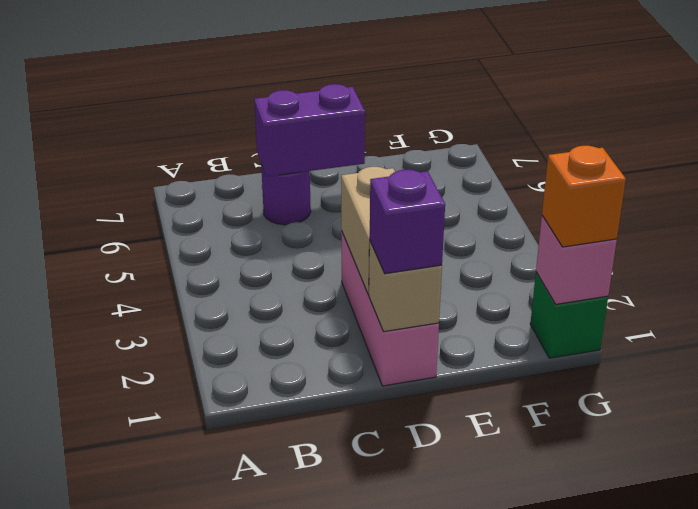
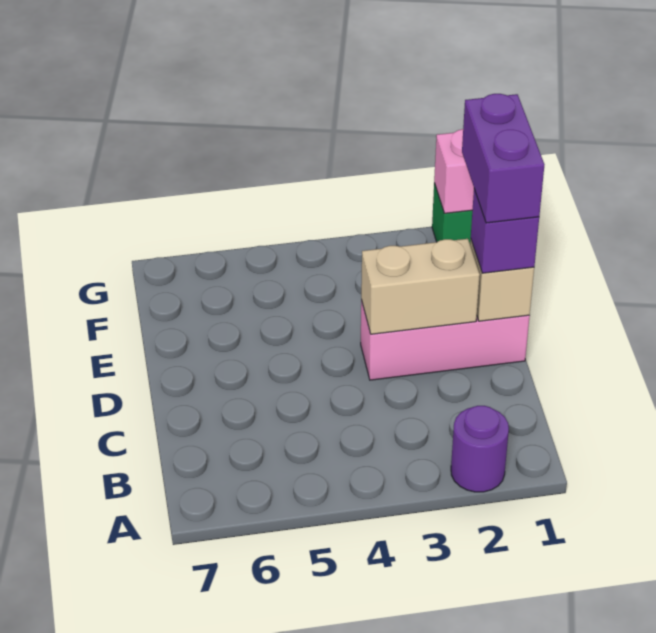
purple round brick C6 level 1 -> purple round brick A2 level 1
purple brick C6:D6 level 2 -> purple brick D1:E1 level 4
orange brick G1 level 3 -> none

